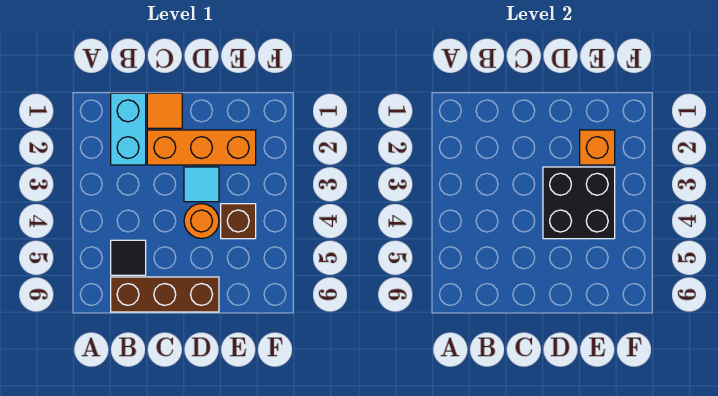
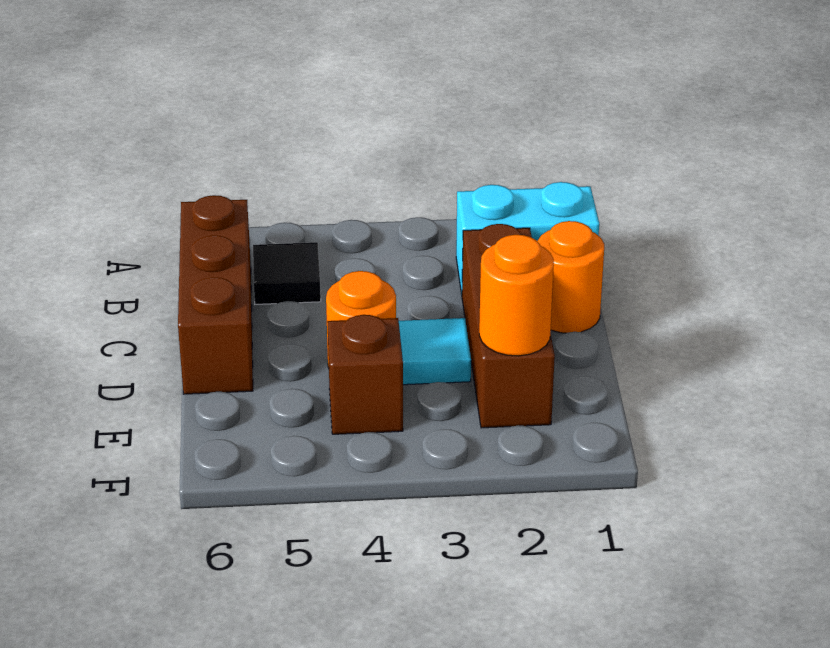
orange tile C1 level 1 -> orange round brick C1 level 1
orange brick C2:E2 level 1 -> brown brick C2:E2 level 1
black brick D3:E4 level 2 -> none
orange brick E2 level 2 -> orange round brick E2 level 2

